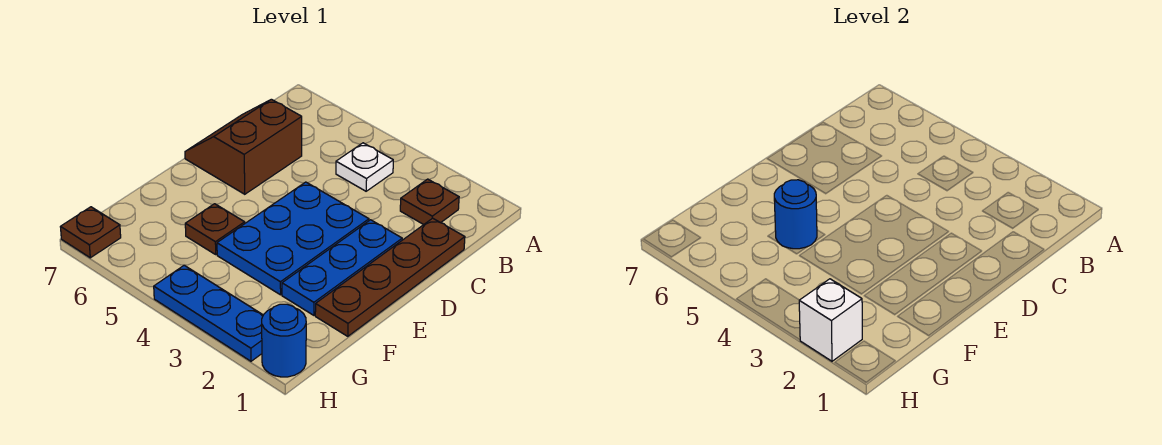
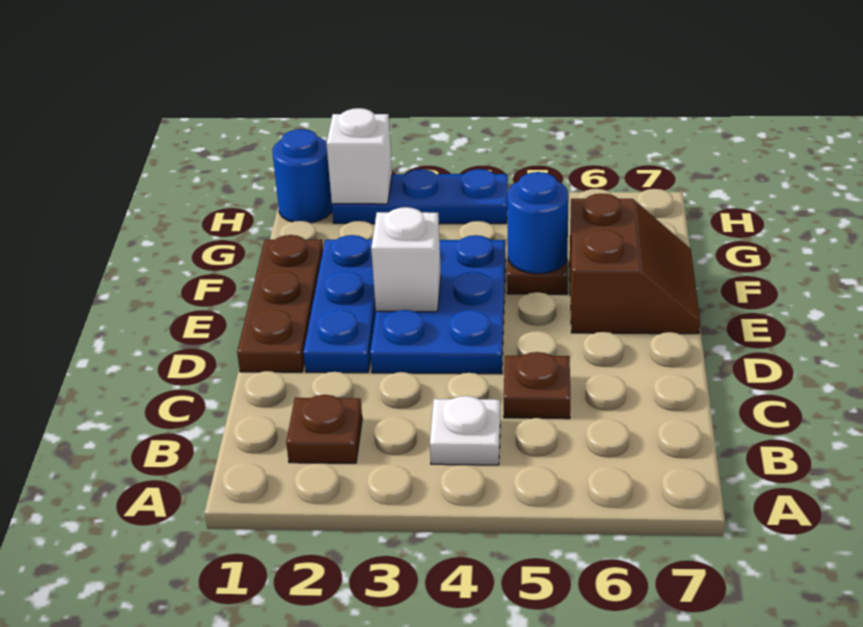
brown plate C1:F1 level 1 -> brown plate D1:F1 level 1
brown slope C6:D7 level 1 top 6 -> brown slope E6:F7 level 1 top 6
none -> white brick E3 level 2
brown plate H7 level 1 -> brown plate C5 level 1

